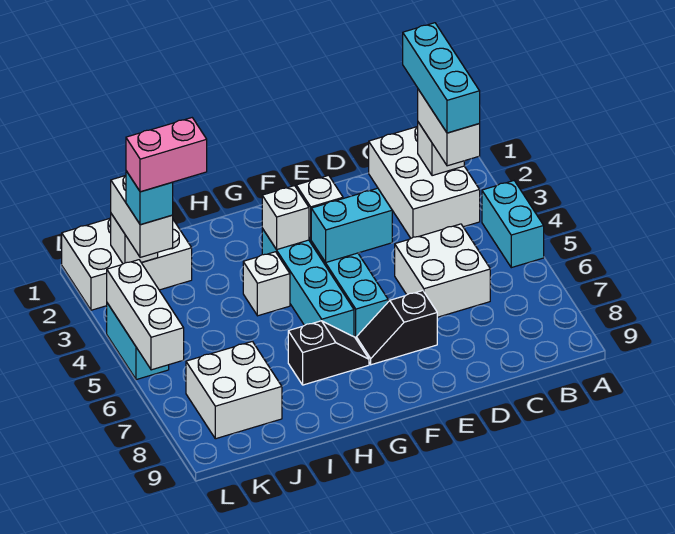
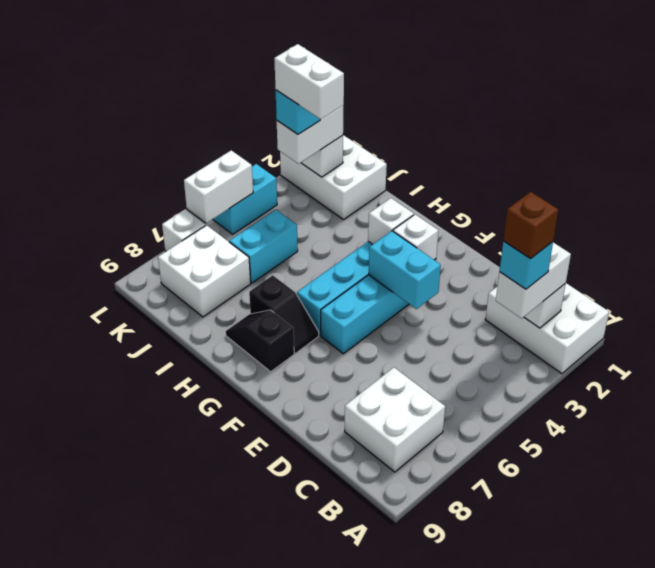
cyan brick A4:A5 level 1 -> cyan brick J5:J6 level 1
white brick B1:C3 level 1 -> white brick A1:C2 level 1
cyan brick B1:B3 level 4 -> cyan brick B3 level 4
none -> brown brick B3 level 5
white brick C5:D6 level 1 -> white brick B7:C8 level 1
black slope E7:F7 level 1 top E -> black slope G8:H8 level 1 top G
white brick H4 level 1 -> white brick L7 level 1
pink brick J3:K3 level 5 -> white brick J3:K3 level 5
white brick L4:L6 level 2 -> white brick L5:L6 level 2

